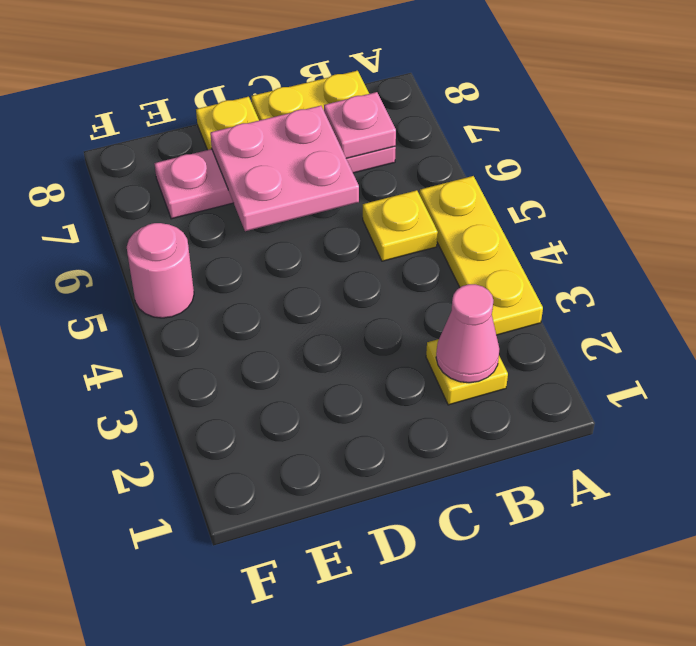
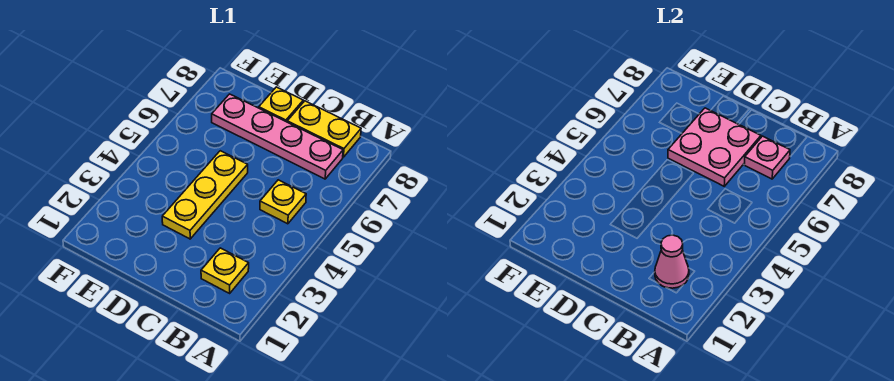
yellow plate A3:A5 level 1 -> yellow plate D3:D5 level 1
pink round brick F5 level 1 -> none

